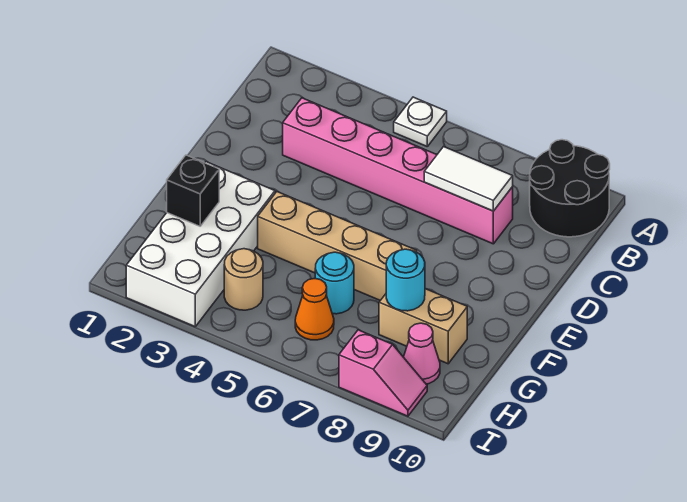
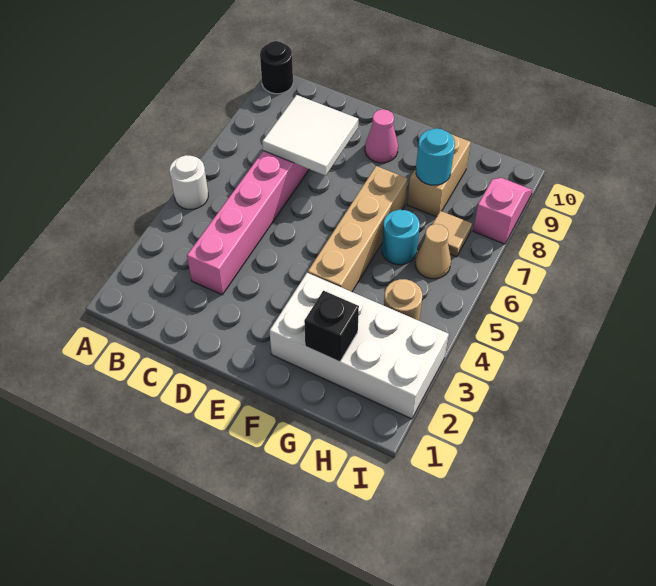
white plate A5 level 1 -> white round brick A5 level 1
black round brick A9:B10 level 1 -> black round brick A10 level 1
white tile C7:C8 level 2 -> white tile C7:D8 level 2
orange cone H6 level 1 -> tan cone H6 level 1
none -> tan tile H7 level 1
pink cone H9 level 1 -> pink cone E9 level 1

